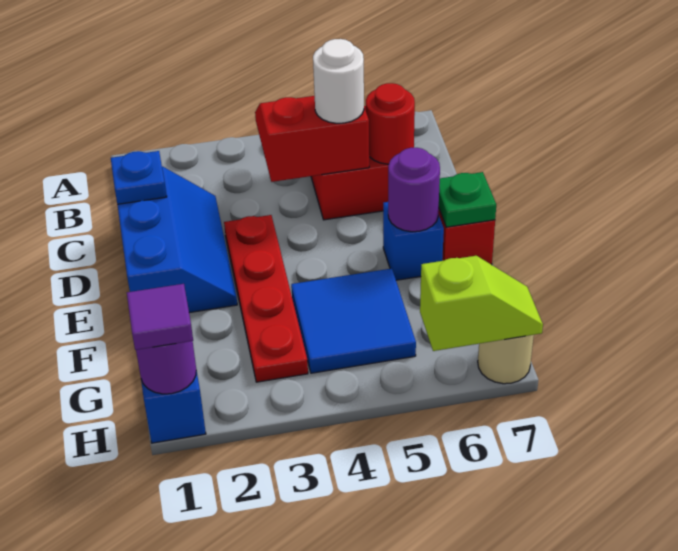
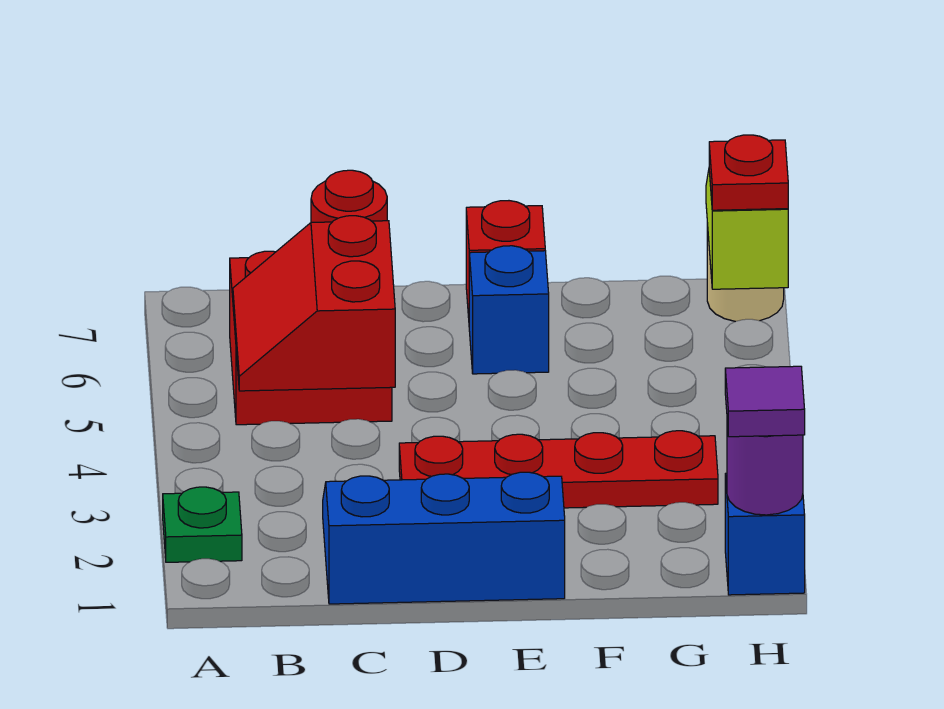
blue plate C1 level 2 -> none
white round brick C5 level 3 -> none
purple round brick E6 level 2 -> none
green plate E7 level 2 -> green plate A2 level 1
blue tile F4:G5 level 1 -> none
none -> red plate H6 level 3

